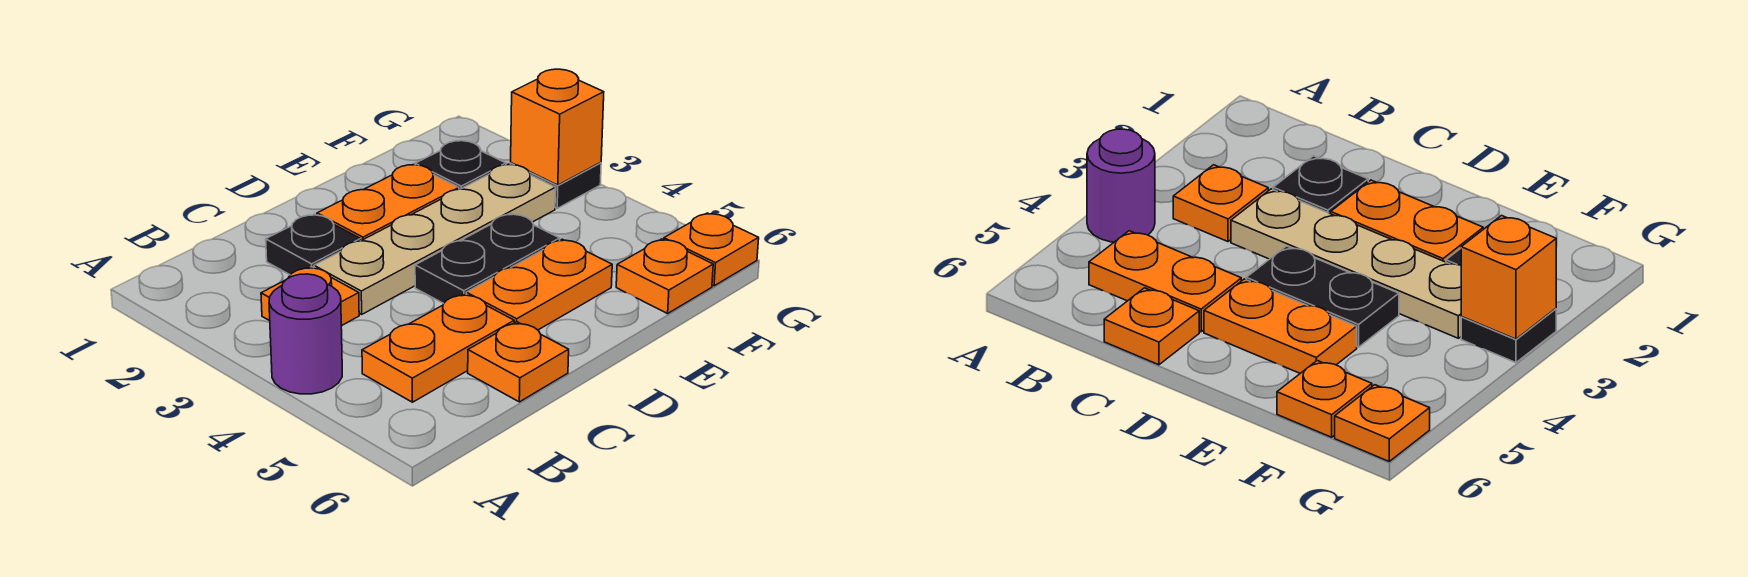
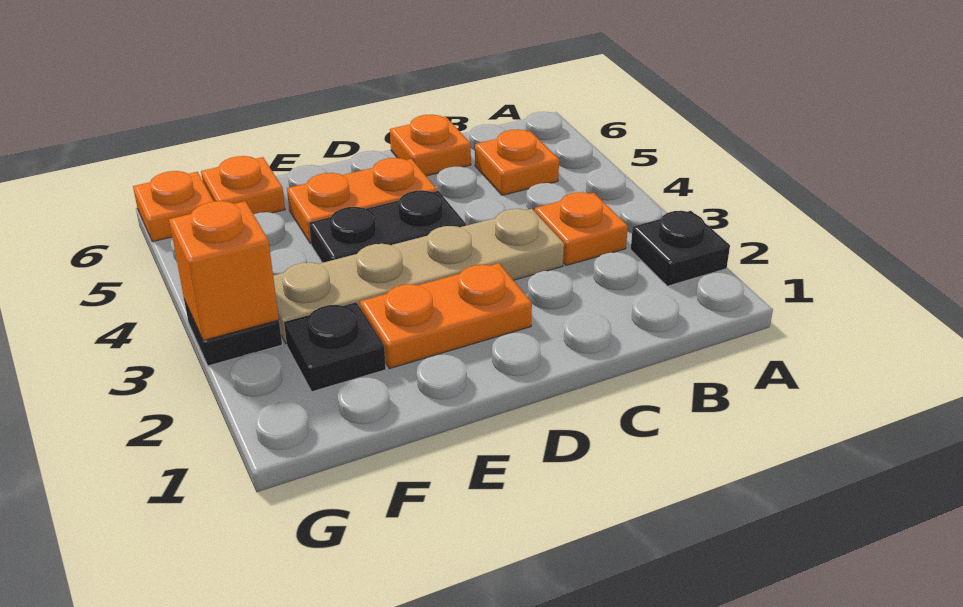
purple round brick A4 level 1 -> none
orange plate B5:C5 level 1 -> orange plate B5 level 1
black plate C2 level 1 -> black plate A2 level 1

